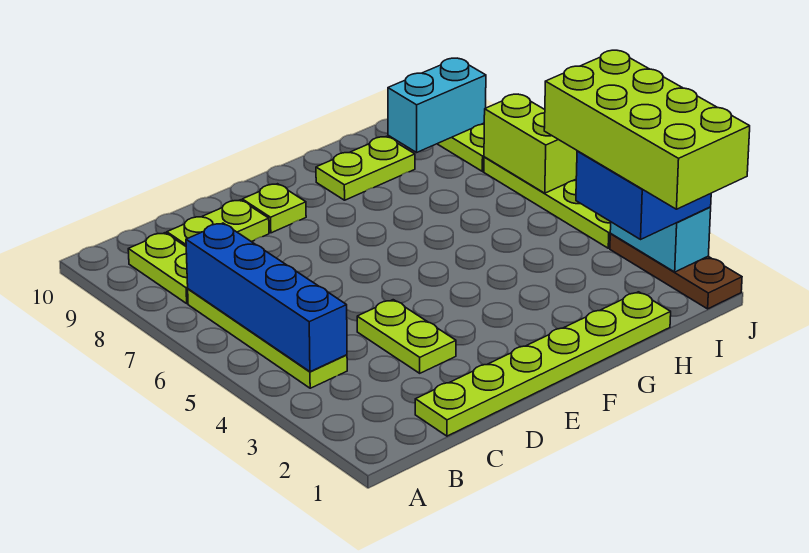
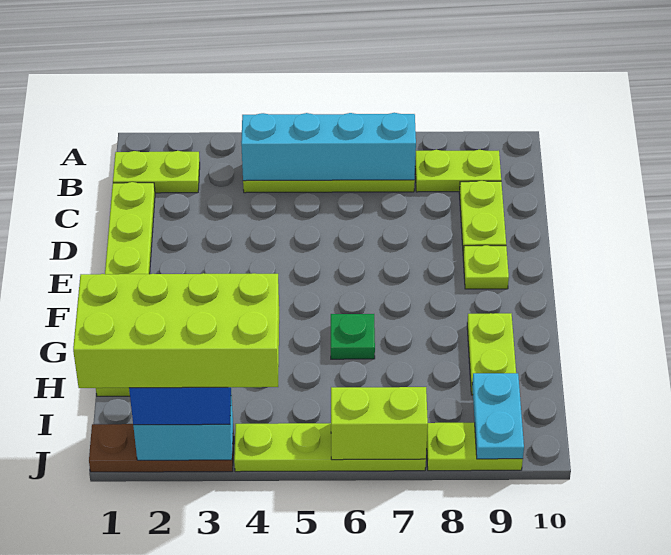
blue brick B4:B7 level 2 -> cyan brick B4:B7 level 2
lime plate D3:D4 level 1 -> lime plate B1:B2 level 1
none -> green plate G6 level 1
cyan brick I9:J9 level 2 -> cyan plate I9:J9 level 2

